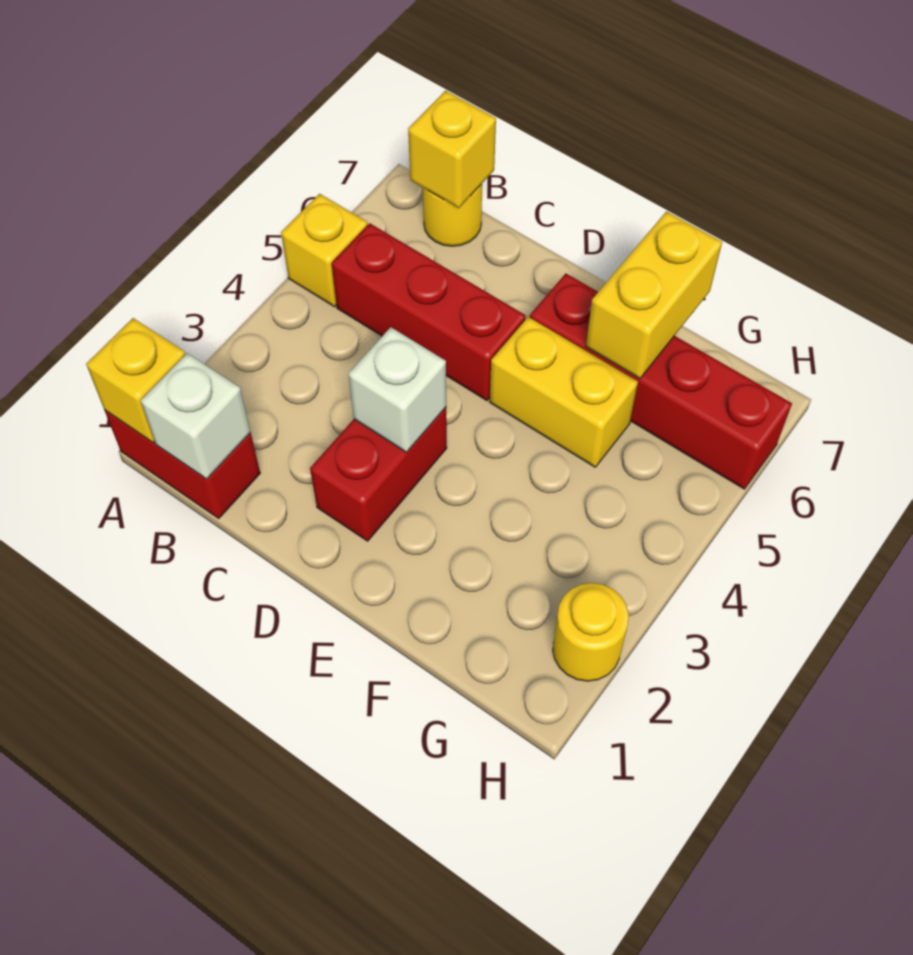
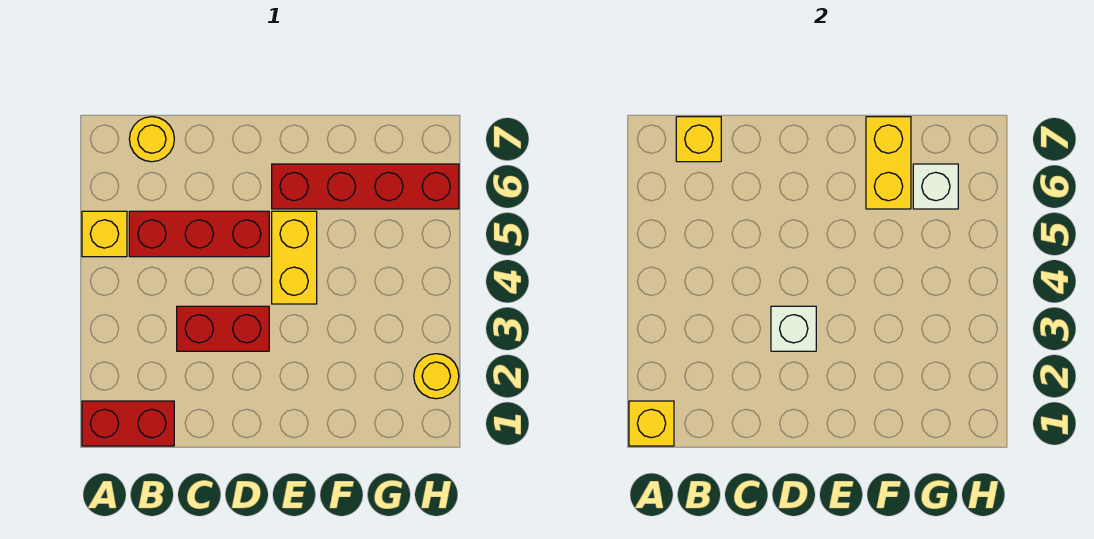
white brick B1 level 2 -> white brick G6 level 2
red brick D2:D3 level 1 -> red brick C3:D3 level 1
yellow brick E5:F5 level 1 -> yellow brick E4:E5 level 1

